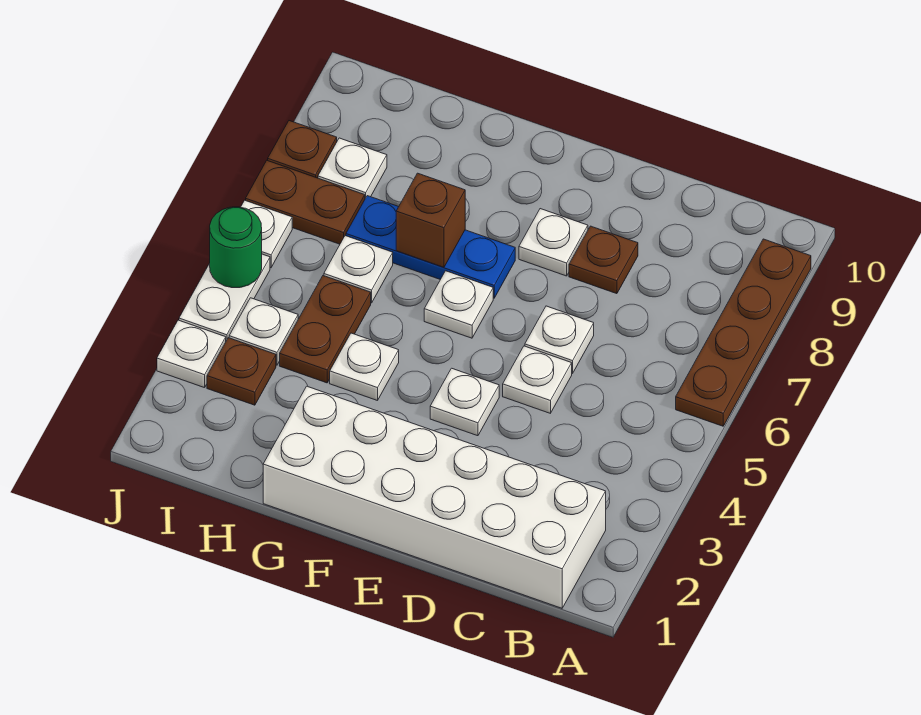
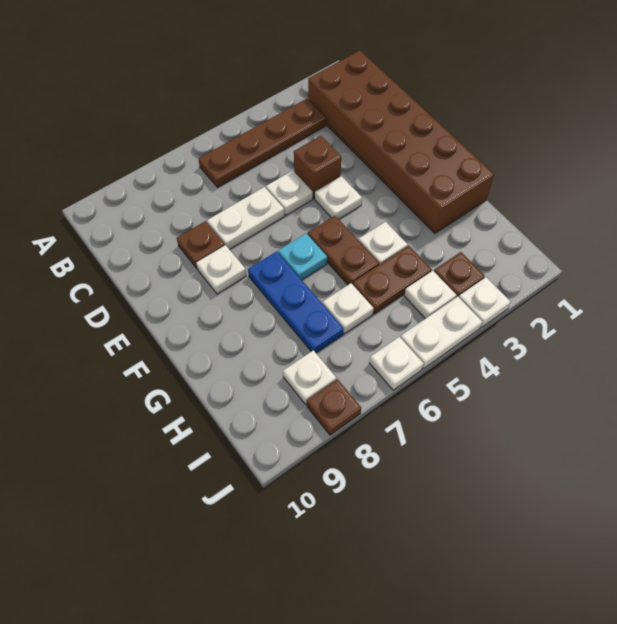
brown plate A6:A9 level 1 -> brown plate B3:B6 level 1
white brick B1:G2 level 1 -> brown brick B1:G2 level 1
white plate D6 level 1 -> white plate D6:D7 level 1
white plate F6 level 1 -> cyan plate F6 level 1
brown brick G7 level 2 -> brown brick D4 level 1
brown plate I7:J7 level 1 -> brown plate F5:G5 level 1
green round brick J5 level 2 -> none

